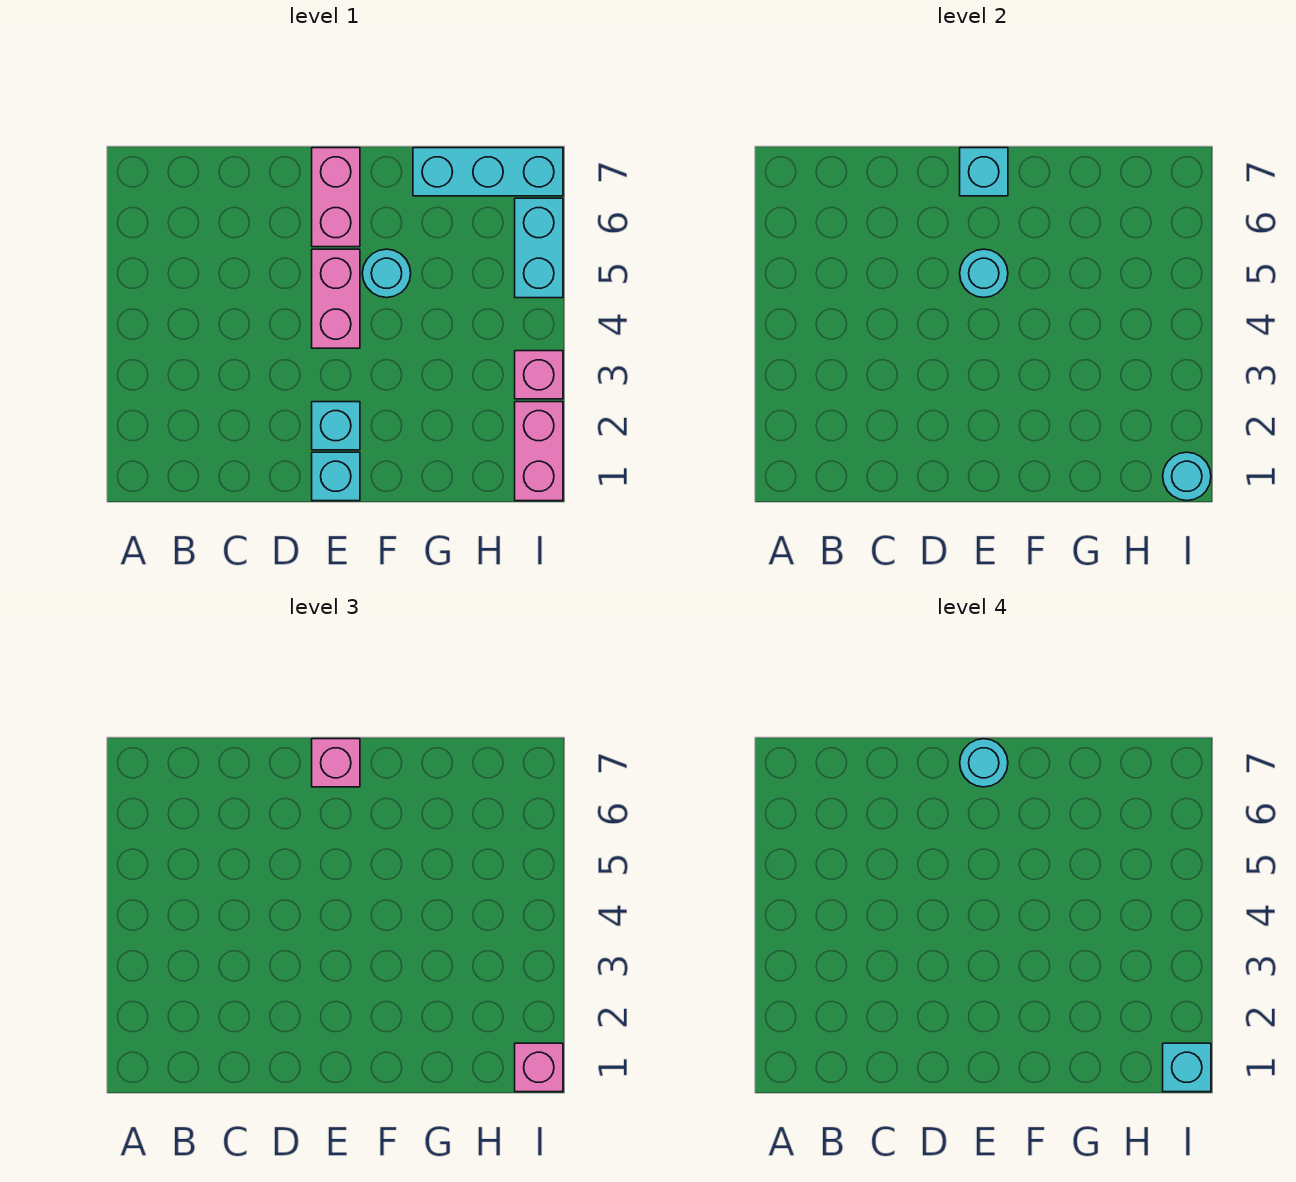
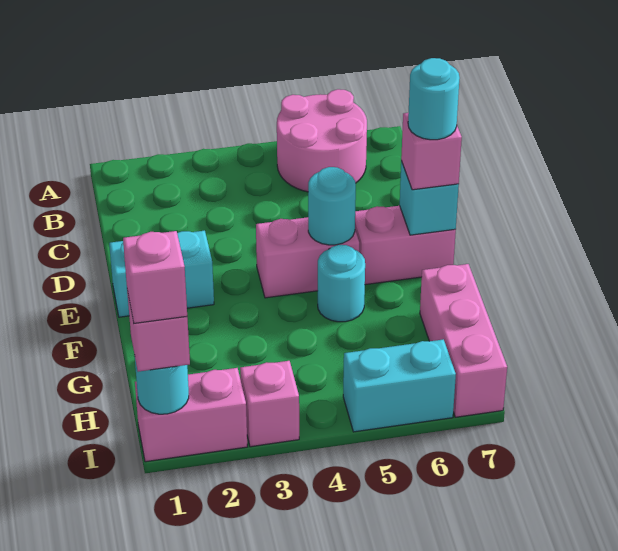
none -> pink round brick A5:B6 level 1
cyan brick G7:I7 level 1 -> pink brick G7:I7 level 1
cyan brick I1 level 4 -> pink brick I1 level 4

